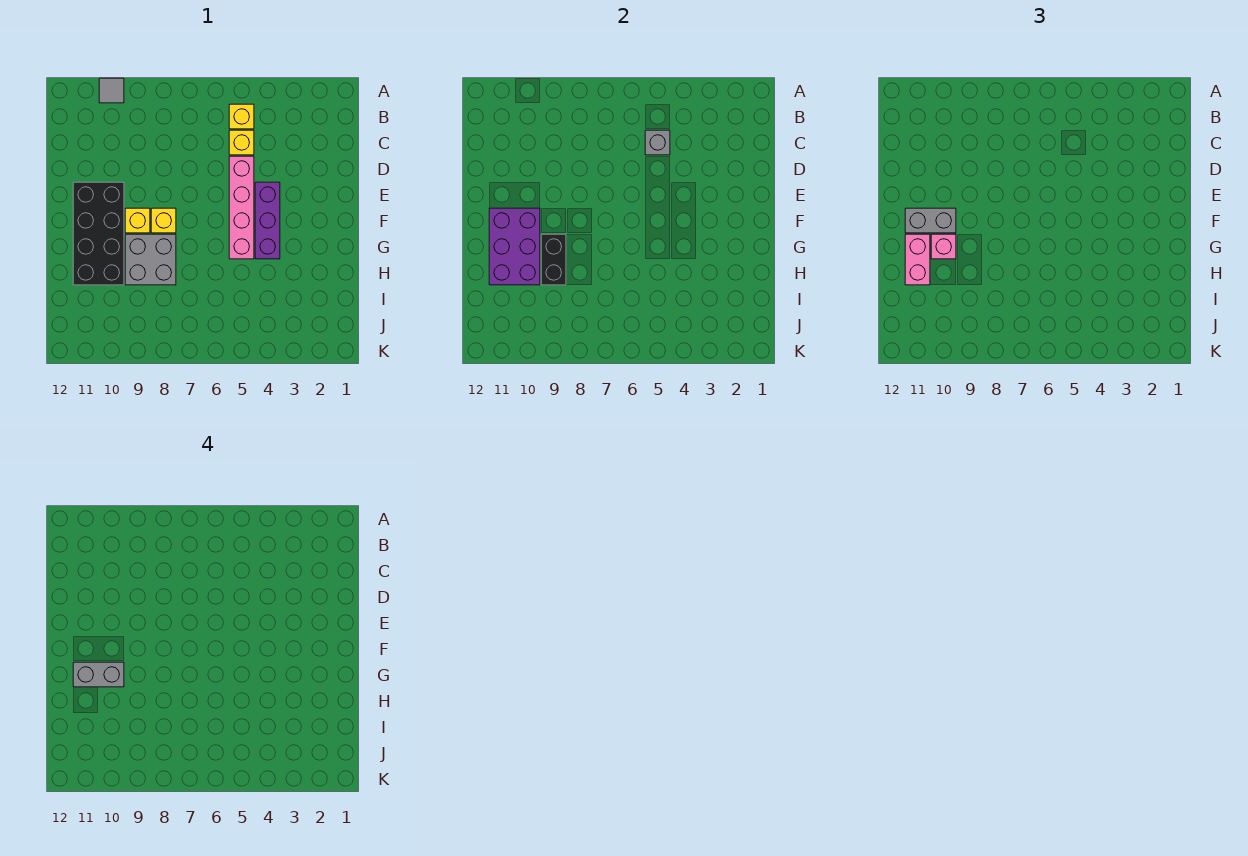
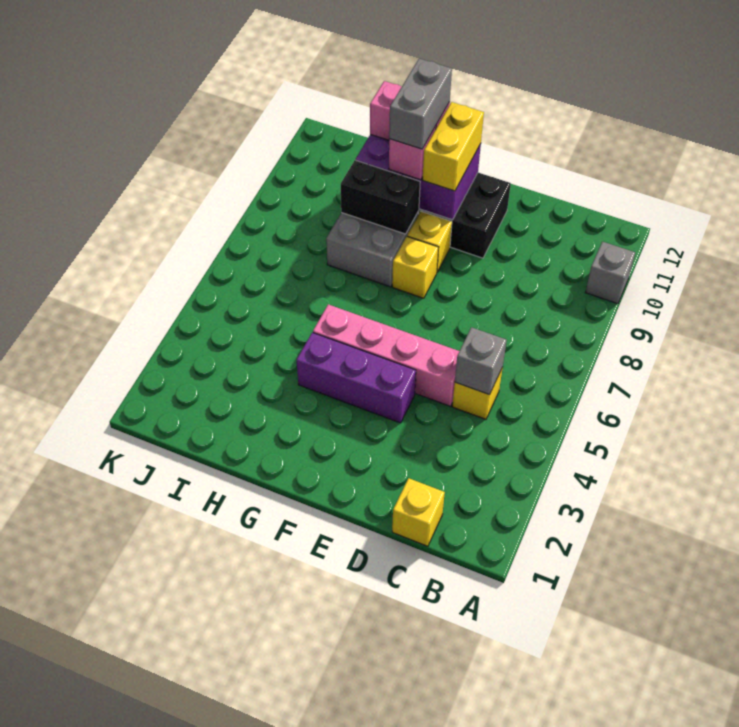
grey tile A10 level 1 -> grey brick A10 level 1
yellow brick B5 level 1 -> yellow brick C1 level 1
grey brick F10:F11 level 3 -> yellow brick F10:F11 level 3

